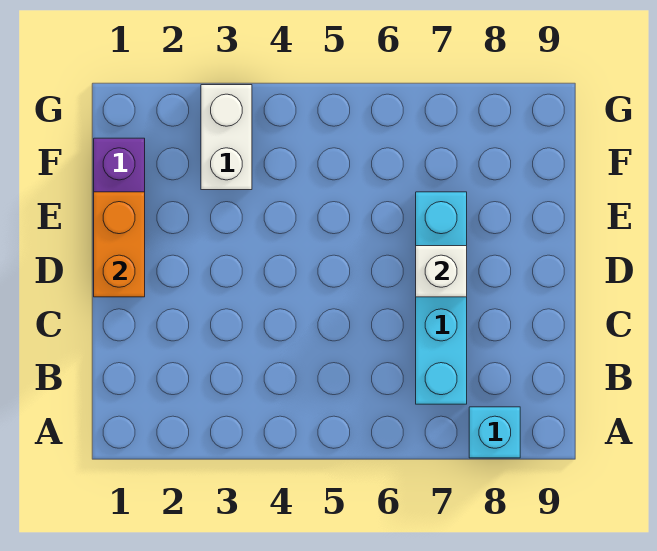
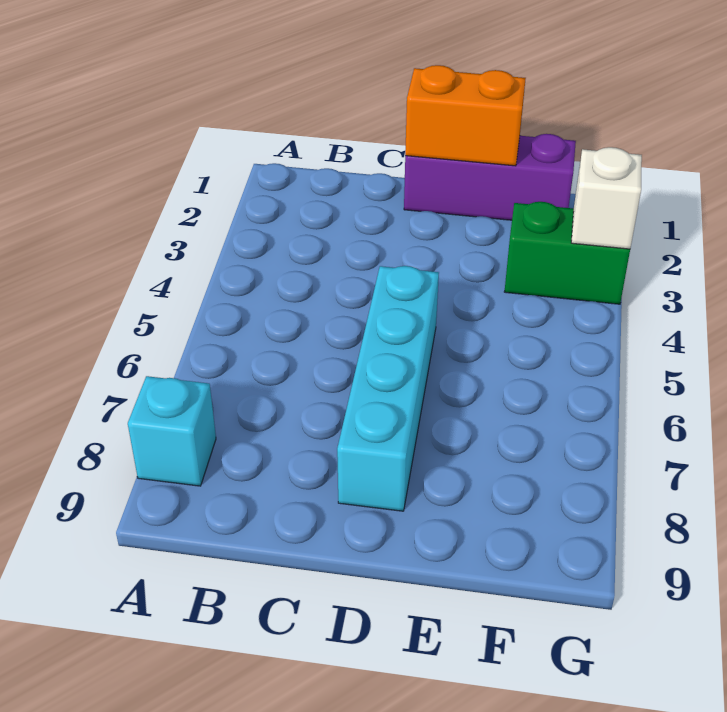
cyan brick B7:E7 level 1 -> cyan brick D5:D8 level 1
white brick D7 level 2 -> white brick G3 level 2
white brick F3:G3 level 1 -> green brick F3:G3 level 1

